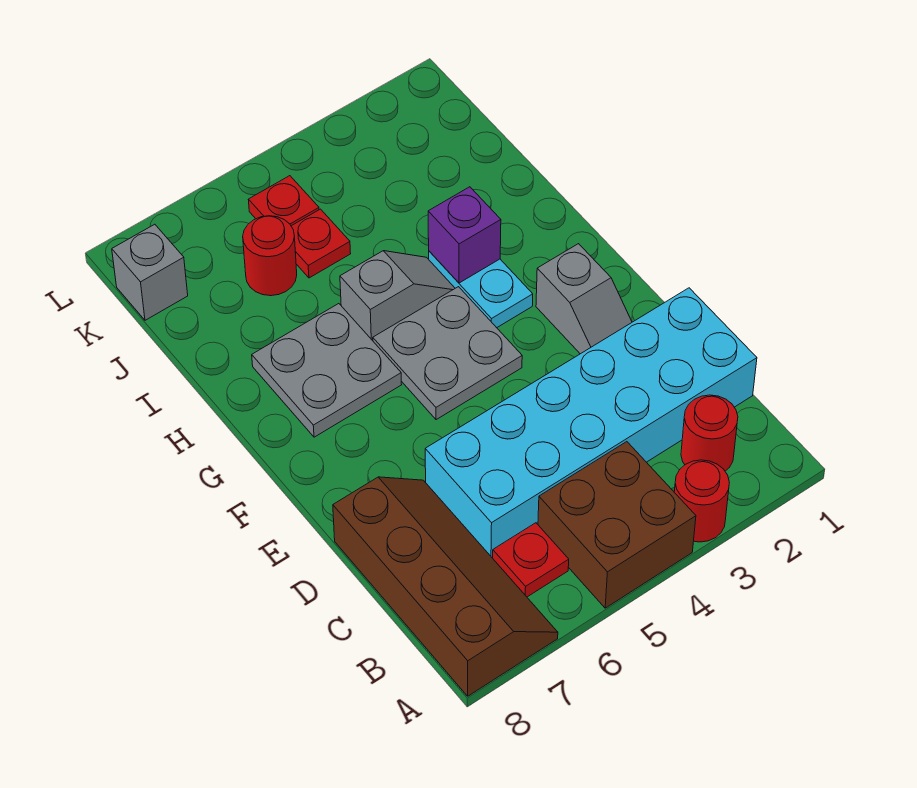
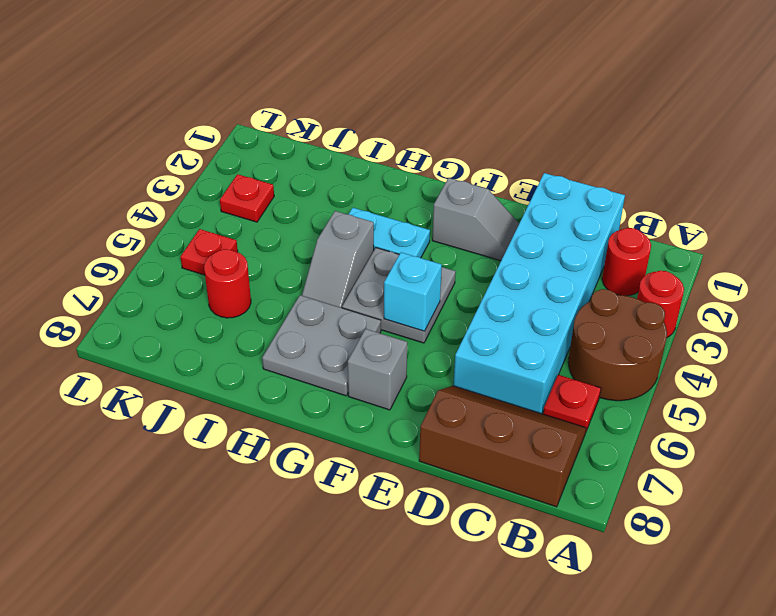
brown brick A4:B5 level 1 -> brown round brick A4:B5 level 1
brown slope A7:D8 level 1 top 8 -> brown slope B7:D8 level 1 top 8
none -> cyan brick F5 level 2
purple brick H3 level 2 -> none
grey slope H4:H5 level 1 top 5 -> grey slope H4:H5 level 1 top 4
red plate J5 level 1 -> red plate K3 level 1
grey brick K8 level 1 -> grey brick F7 level 1

